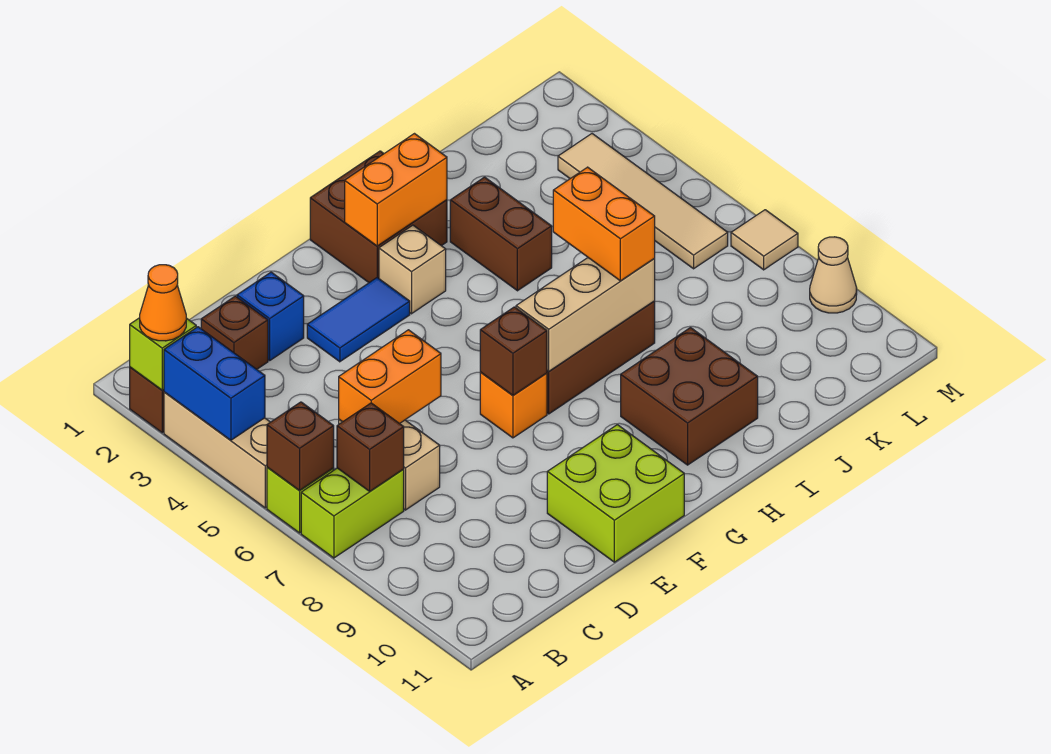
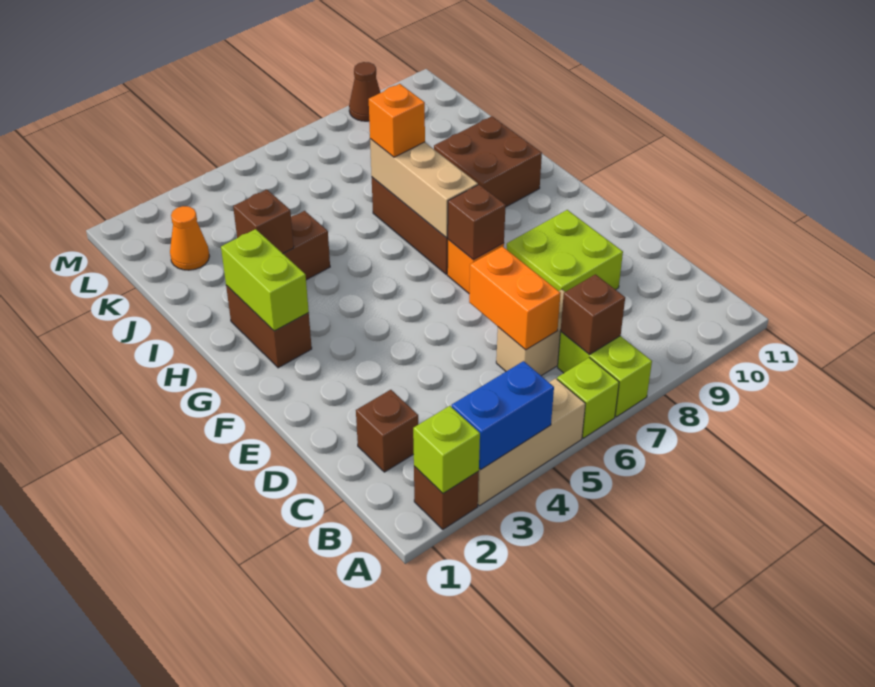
orange cone A2 level 3 -> orange cone K2 level 1
brown brick A6 level 2 -> brown brick I3 level 2
blue brick D2 level 1 -> none
blue tile E3:F3 level 1 -> none
lime brick E10:F11 level 1 -> lime brick D8:E9 level 1
brown brick G1:H2 level 1 -> brown brick G2:H2 level 1
orange brick G2:H2 level 2 -> lime brick G2:H2 level 2
tan brick G3 level 1 -> none
orange brick I6:I7 level 3 -> orange brick I7 level 3
tan tile L3:L6 level 1 -> none
tan tile M7 level 1 -> none
tan cone M9 level 1 -> brown cone M9 level 1

